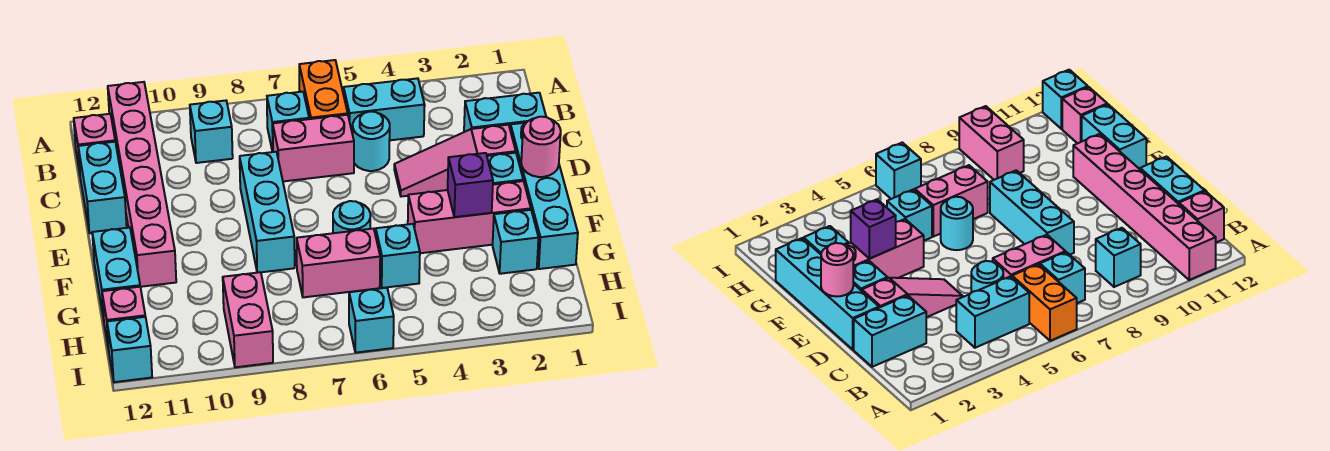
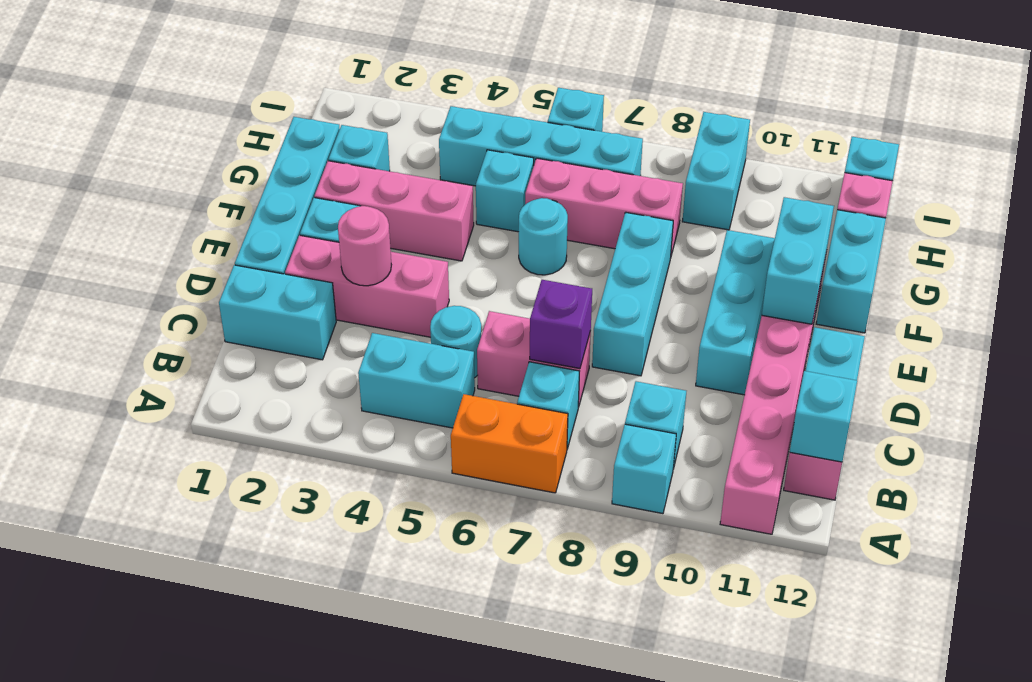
orange brick A6:B6 level 1 -> orange brick A6:A7 level 1
none -> cyan brick A9 level 1
none -> cyan brick B12 level 2
pink slope D2:D4 level 1 top 2 -> pink brick D2:D4 level 1
none -> cyan brick D10:F10 level 1
pink round brick E1 level 2 -> pink round brick D3 level 2
none -> cyan brick E11:F11 level 2
purple brick F3 level 2 -> purple brick C7 level 2
pink brick G6:G7 level 1 -> pink brick G6:G8 level 1
none -> cyan brick H4:H7 level 1
pink brick H9:I9 level 1 -> cyan brick H9:I9 level 1

